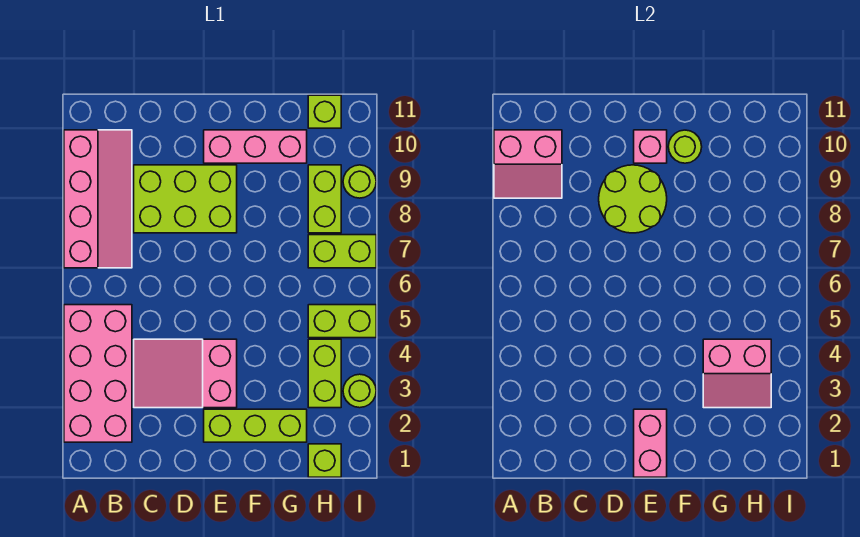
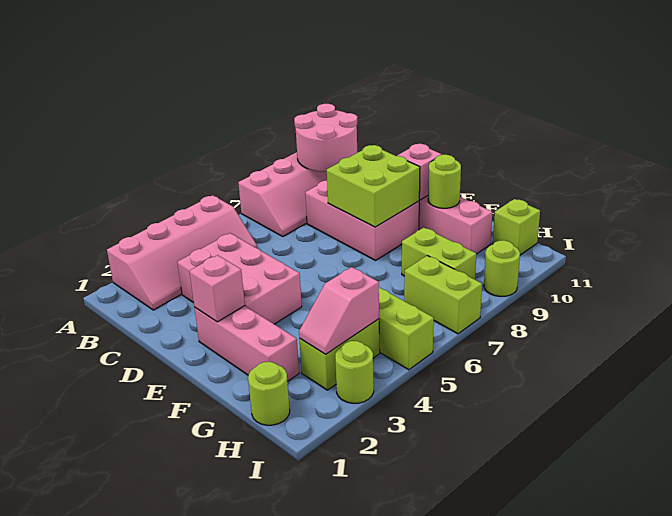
pink brick A2:B5 level 1 -> pink slope A2:B5 level 1 top A
pink slope A9:B10 level 2 top 10 -> pink round brick A9:B10 level 2
pink slope C3:E4 level 1 top E -> pink brick C3:E4 level 1
lime brick C8:E9 level 1 -> pink brick C8:E9 level 1
lime round brick D8:E9 level 2 -> lime brick D8:E9 level 2
pink brick E1:E2 level 2 -> pink brick E2 level 2
lime brick E2:G2 level 1 -> pink brick E2:G2 level 1
pink slope G3:H4 level 2 top 4 -> pink slope H3:H4 level 2 top 4
lime brick H1 level 1 -> lime round brick H1 level 1
lime brick H8:H9 level 1 -> lime brick G8:H8 level 1

